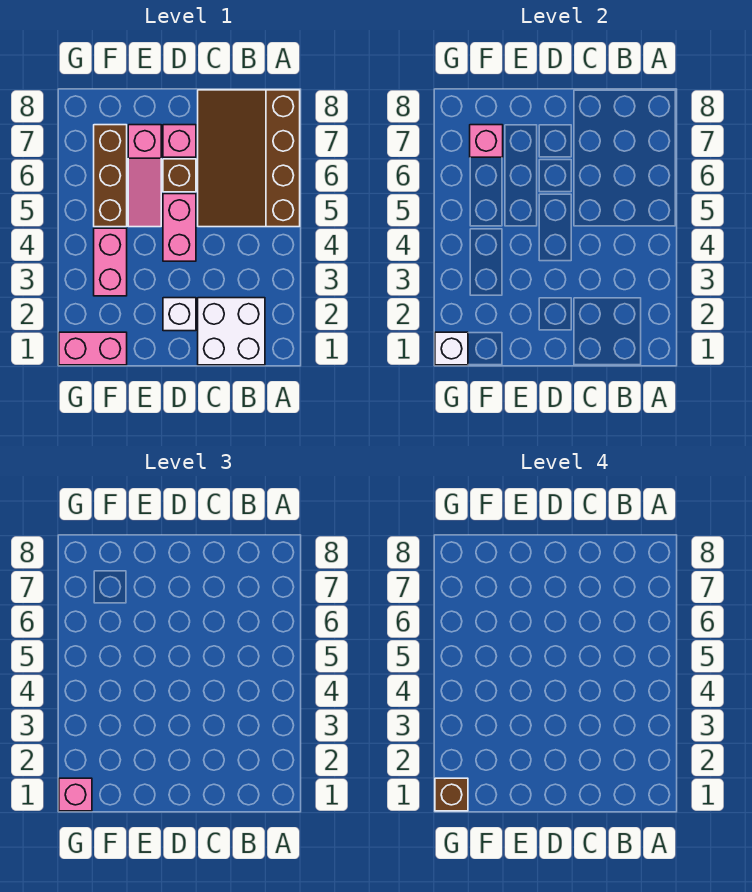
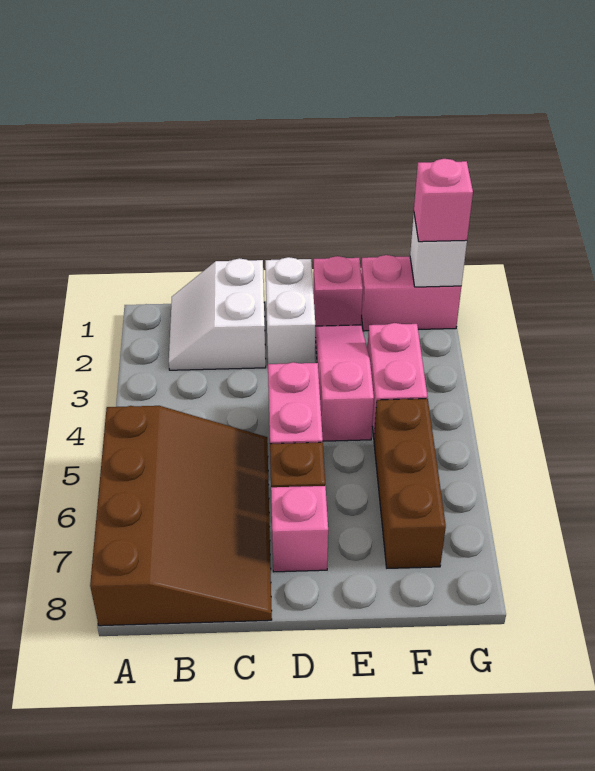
white brick B1:C2 level 1 -> white slope B1:C2 level 1 top C
white brick D2 level 1 -> white brick D1:D2 level 1
pink slope E5:E7 level 1 top 7 -> pink slope E2:E4 level 1 top 4
pink brick F7 level 2 -> pink brick E1 level 1
brown brick G1 level 4 -> none

